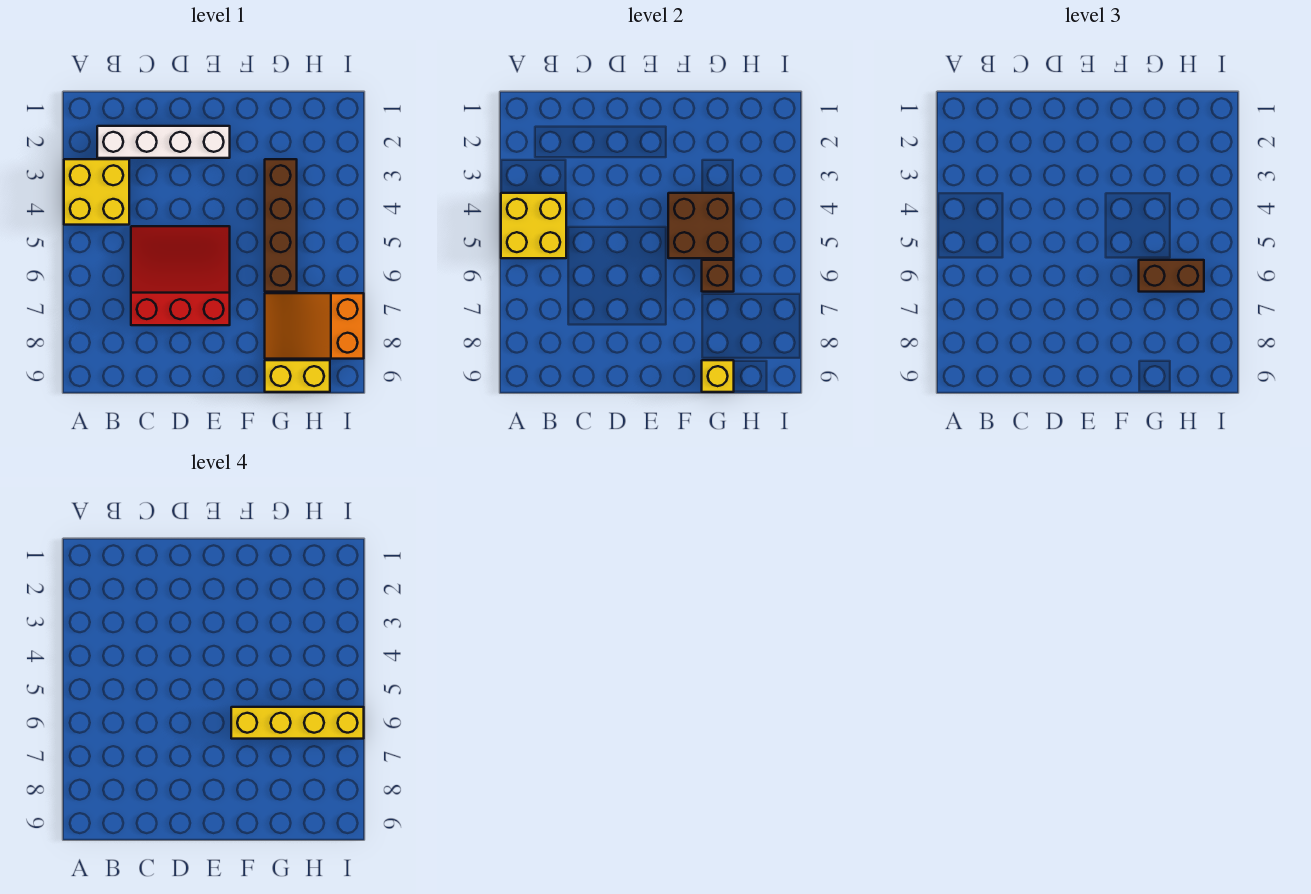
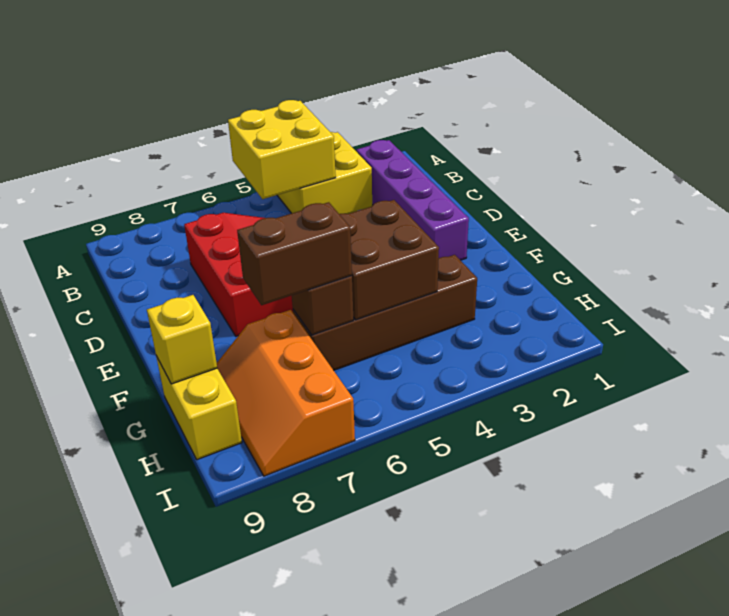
white brick B2:E2 level 1 -> purple brick B2:E2 level 1
yellow brick F6:I6 level 4 -> none
brown brick G6:H6 level 3 -> brown brick G6:G7 level 3
orange slope G7:I8 level 1 top I -> orange slope G7:I8 level 1 top 7

